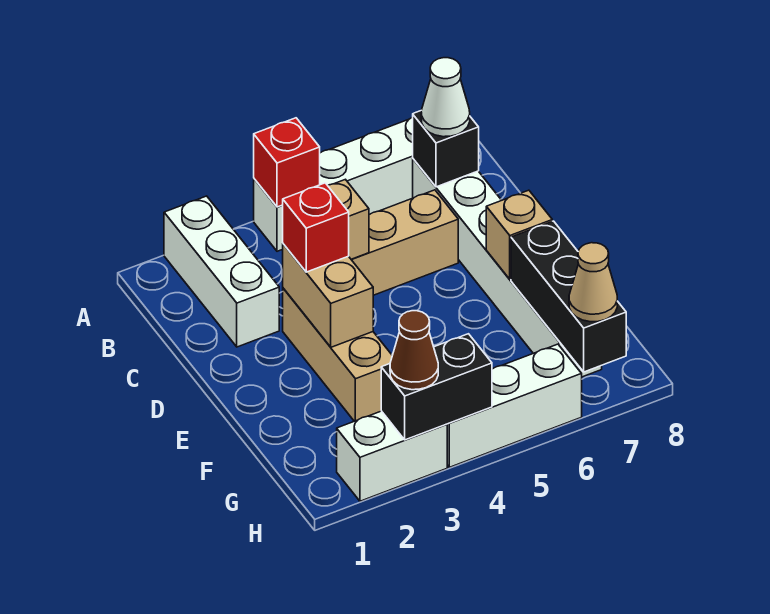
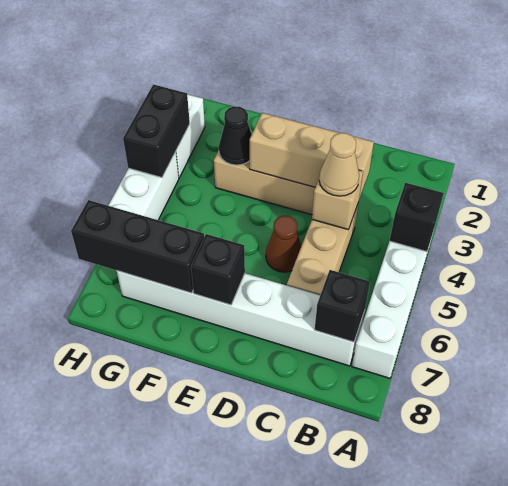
white brick A2:C2 level 1 -> none
red brick A4 level 2 -> black brick A4 level 2
white cone B7 level 3 -> none
tan brick D3:E3 level 2 -> tan brick C3:E3 level 2
red brick D3 level 3 -> none
tan brick E7 level 2 -> black brick E7 level 2
none -> black cone F3 level 2
brown cone H3 level 3 -> brown cone D5 level 1
tan cone H7 level 3 -> tan cone C4 level 3

